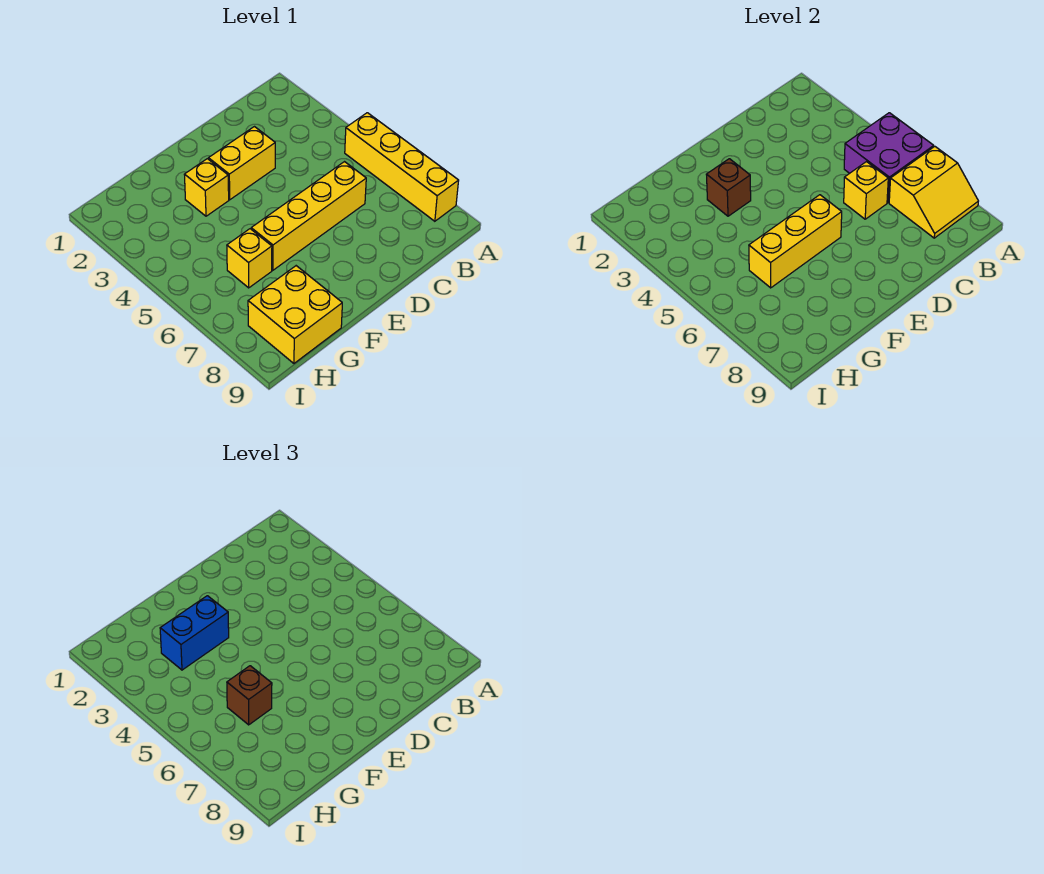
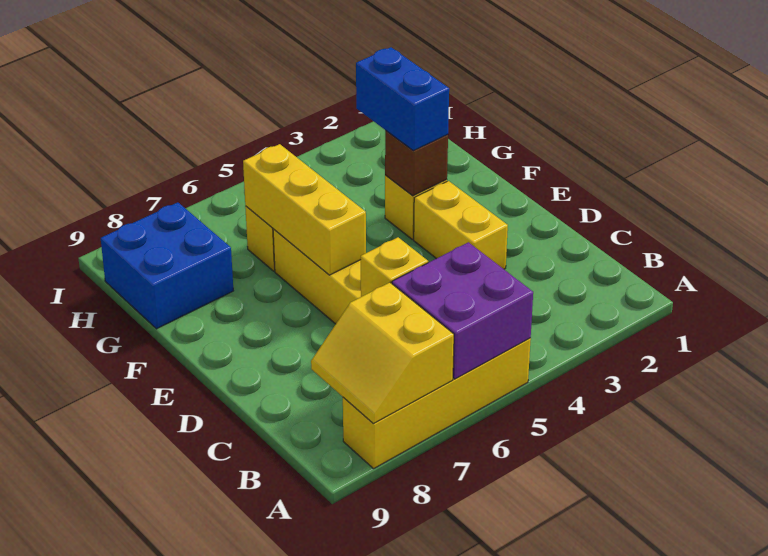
brown brick G6 level 3 -> none
yellow brick G8:H9 level 1 -> blue brick G8:H9 level 1

